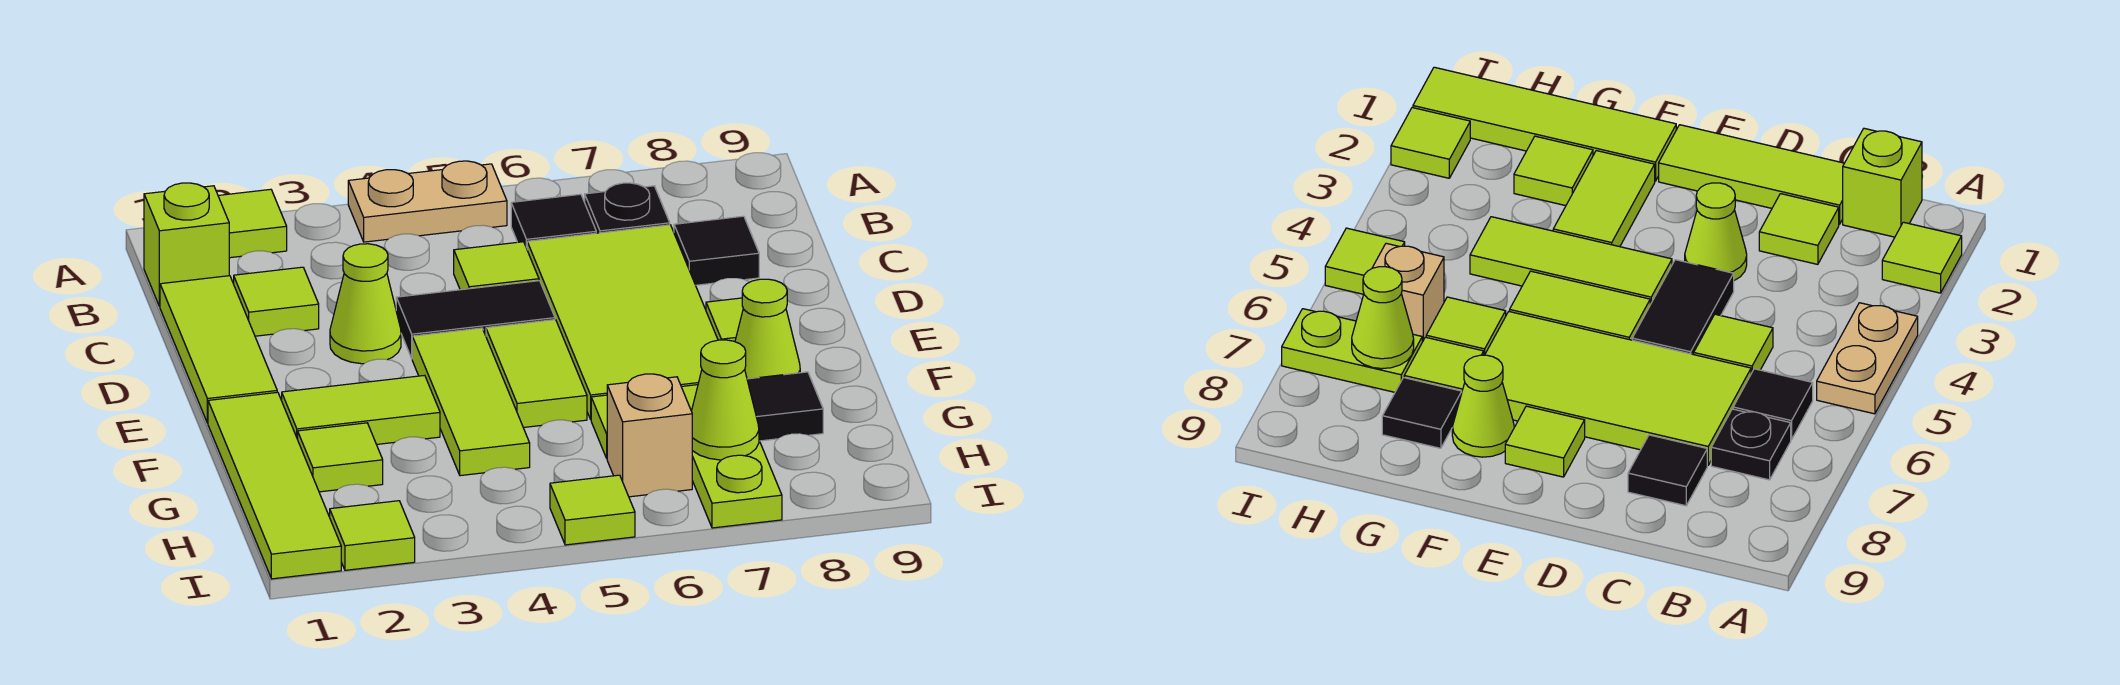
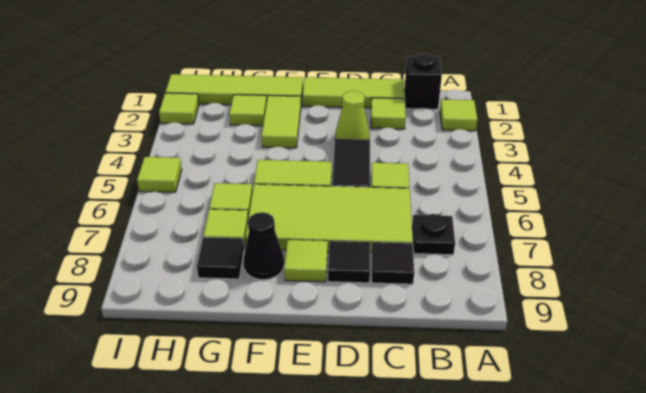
tan plate A4:A5 level 1 -> none
lime brick B1 level 1 -> black brick B1 level 1
black tile B6 level 1 -> black tile D8 level 1
lime tile E4:G4 level 1 -> none
lime cone F8 level 1 -> black cone F8 level 1
tan brick H6 level 1 -> none
lime plate H7:I7 level 1 -> none
lime cone H7 level 2 -> none

